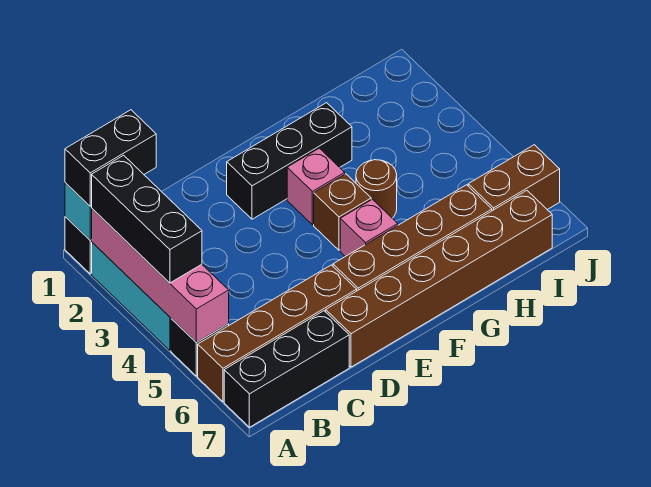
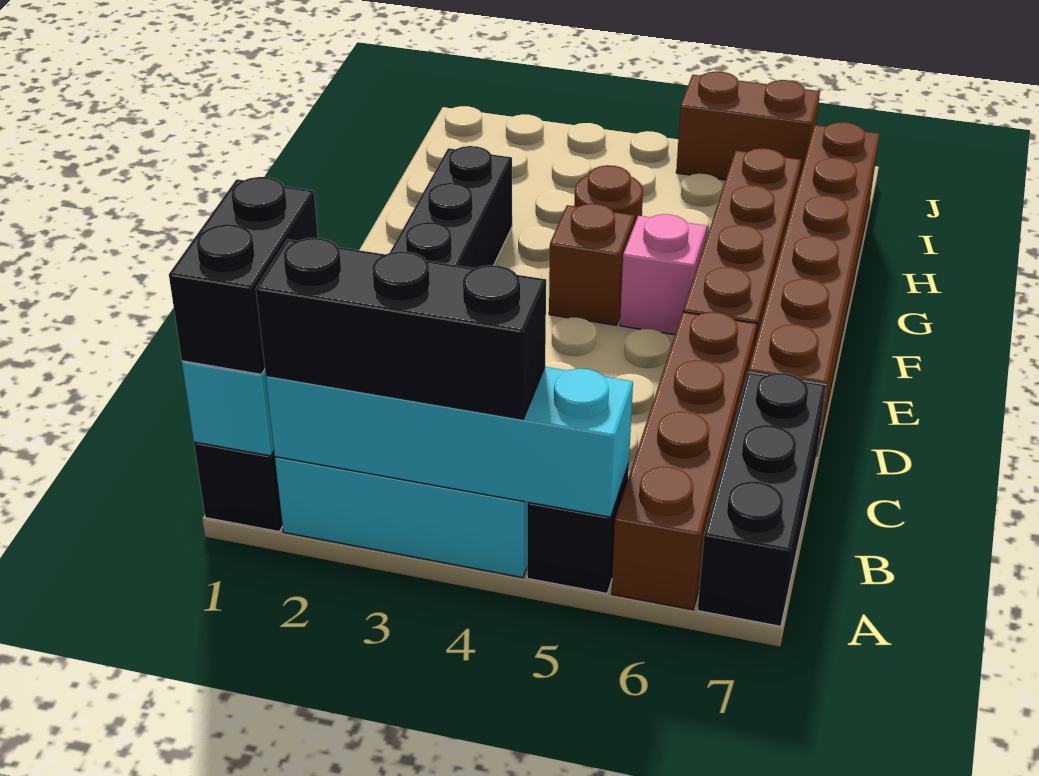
pink brick A2:A5 level 2 -> cyan brick A2:A5 level 2
pink brick F3 level 1 -> none
brown brick I6:J6 level 1 -> brown brick J5:J6 level 1

